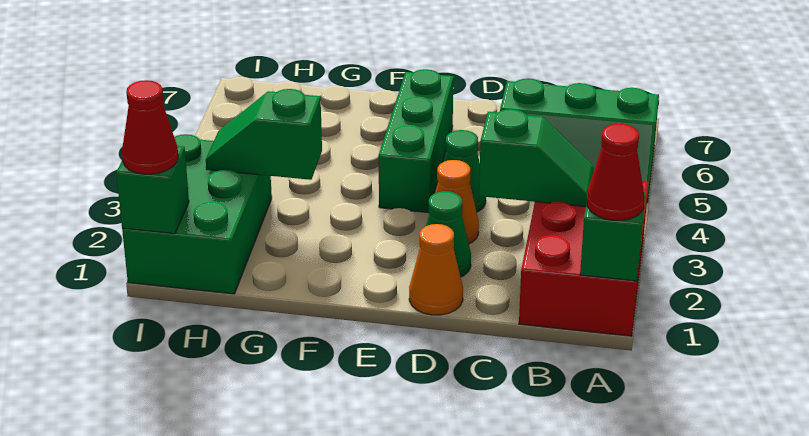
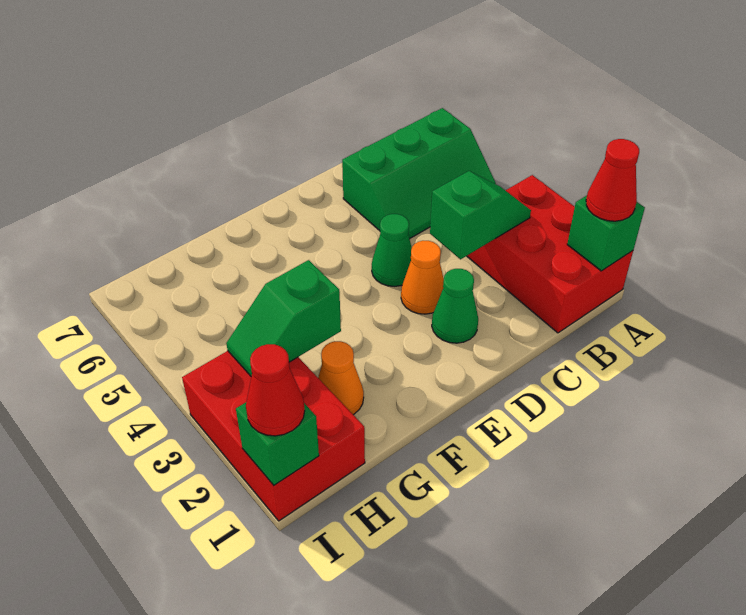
orange cone D1 level 1 -> orange cone G2 level 1
green brick E4:E6 level 1 -> none
green brick H1:I3 level 1 -> red brick H1:I3 level 1

